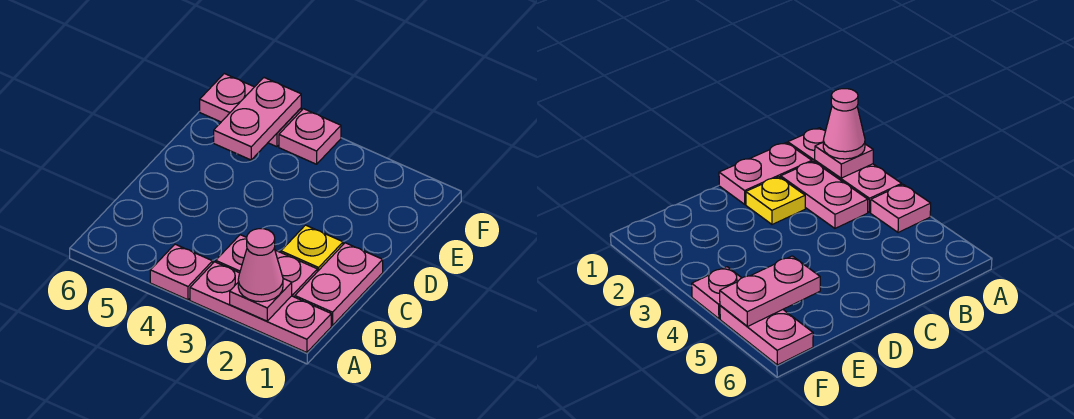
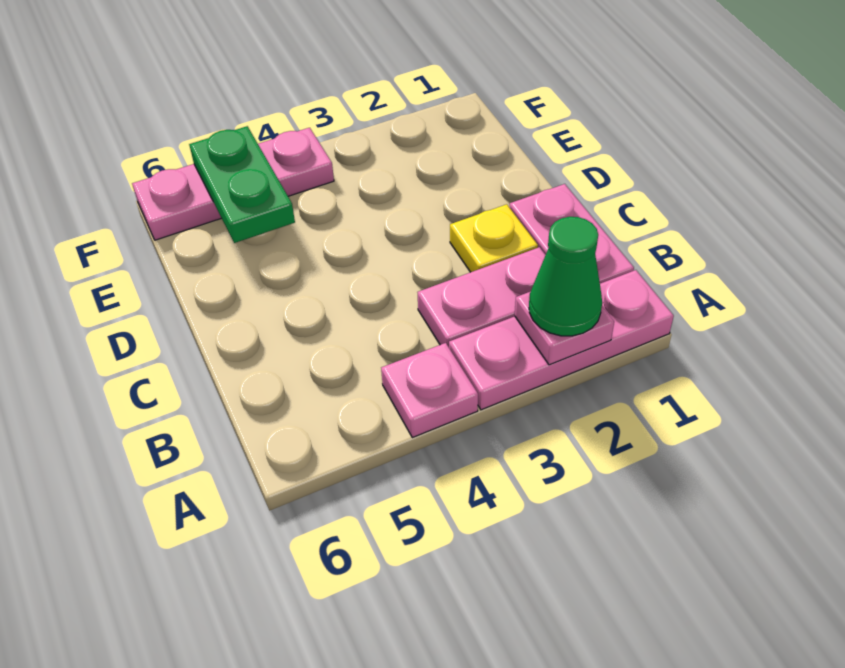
pink cone A2 level 3 -> green cone A2 level 3
pink plate E5:F5 level 2 -> green plate E5:F5 level 2

